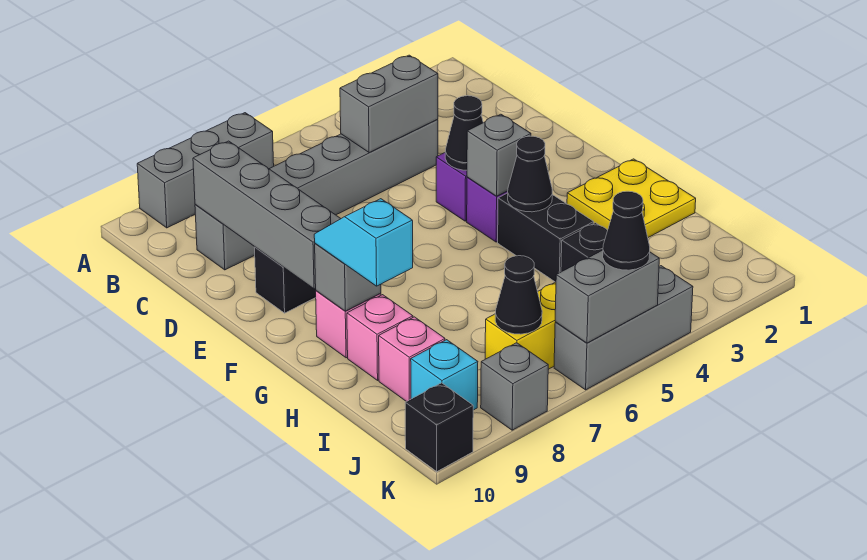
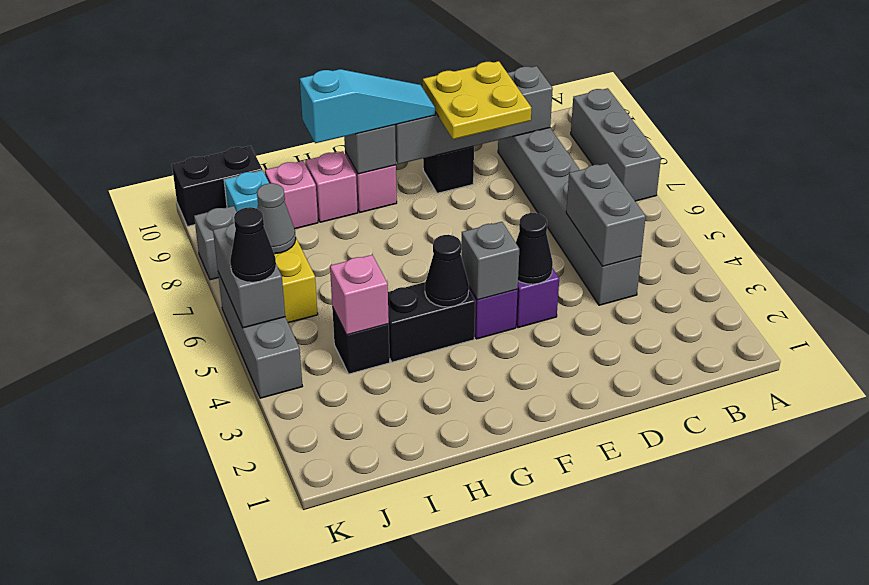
yellow plate G1:H2 level 1 -> yellow plate D8:E9 level 3
cyan slope G9:H9 level 3 top H -> cyan slope F9:H9 level 3 top H
none -> pink brick I4 level 2
black cone J7 level 2 -> grey cone J7 level 2
black brick K10 level 1 -> black brick J10:K10 level 1

